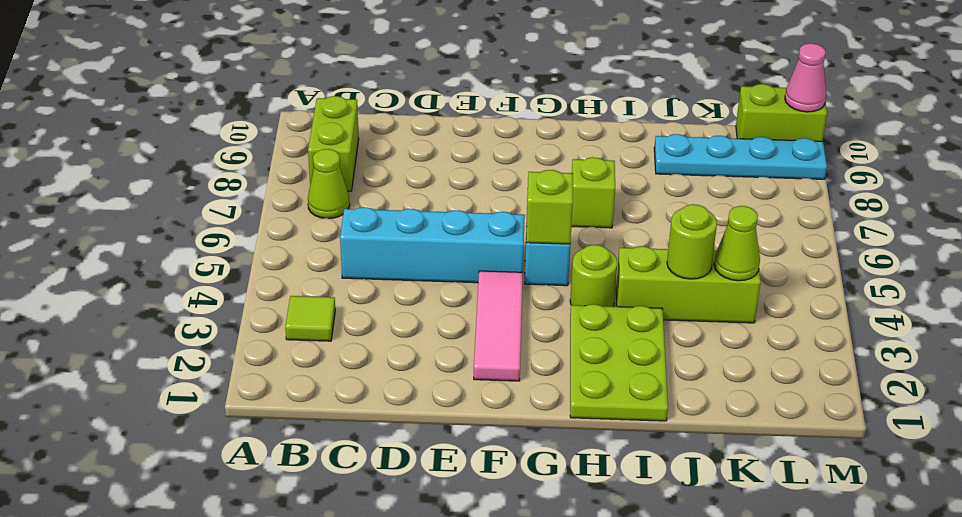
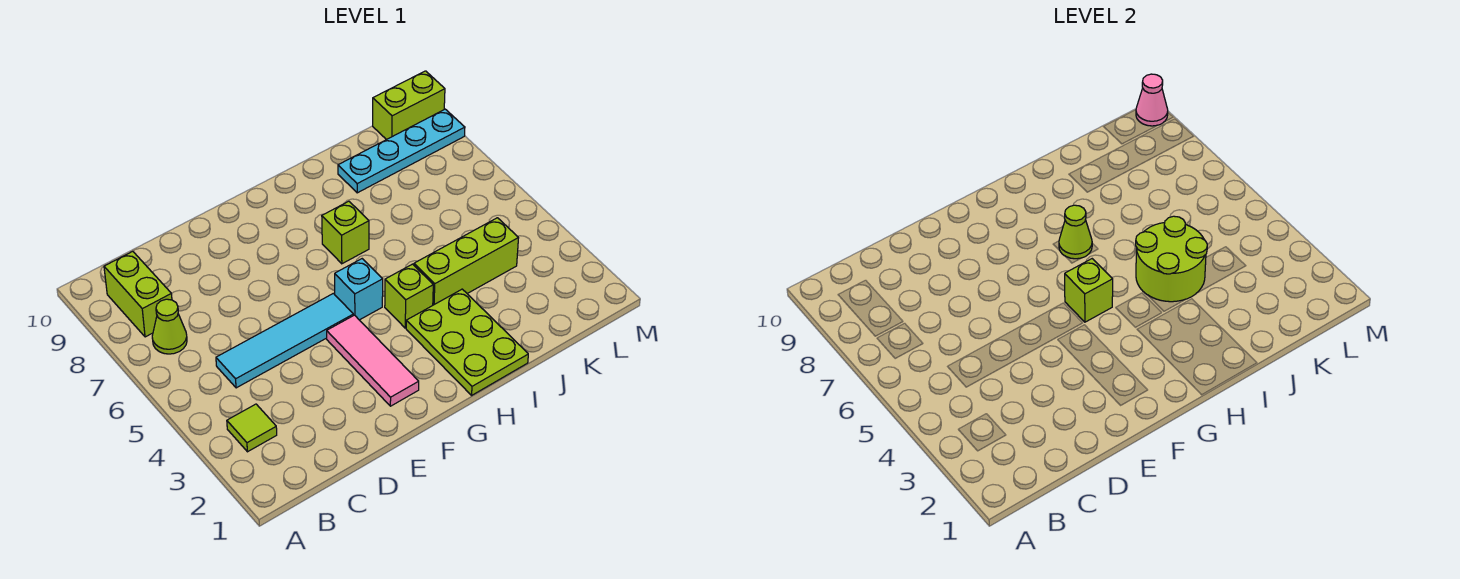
cyan brick C5:F5 level 1 -> cyan tile C5:F5 level 1
lime round brick H4 level 1 -> lime brick H4 level 1
lime round brick J4 level 2 -> lime round brick I4:J5 level 2
lime cone K4 level 2 -> lime cone H7 level 2

